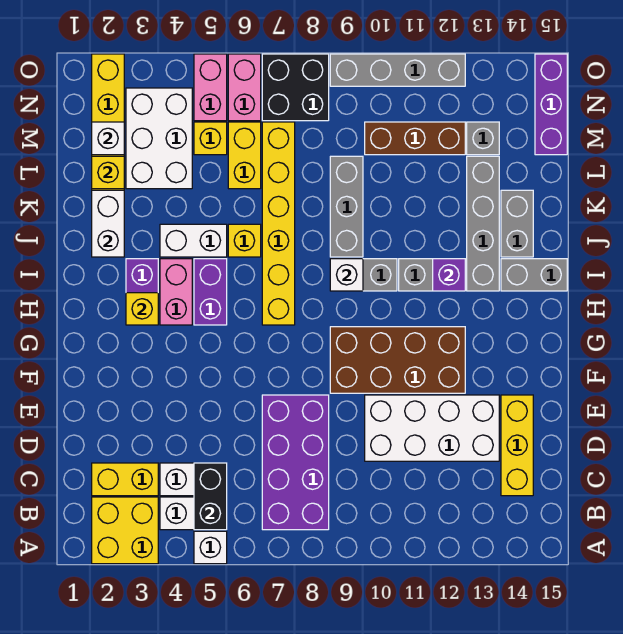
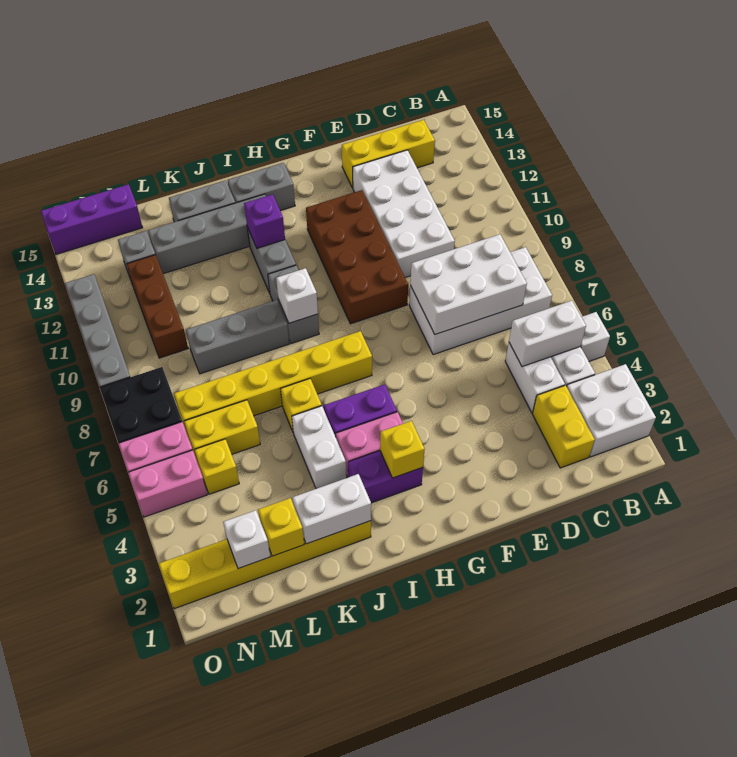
yellow brick A2:B3 level 1 -> white brick A2:B3 level 1
black brick B5:C5 level 2 -> white brick B5:C5 level 2
purple brick B7:E8 level 1 -> white brick B7:E8 level 1
grey brick I14:I15 level 1 -> grey brick H14:I14 level 1
white brick L3:N4 level 1 -> white brick C7:E8 level 2

